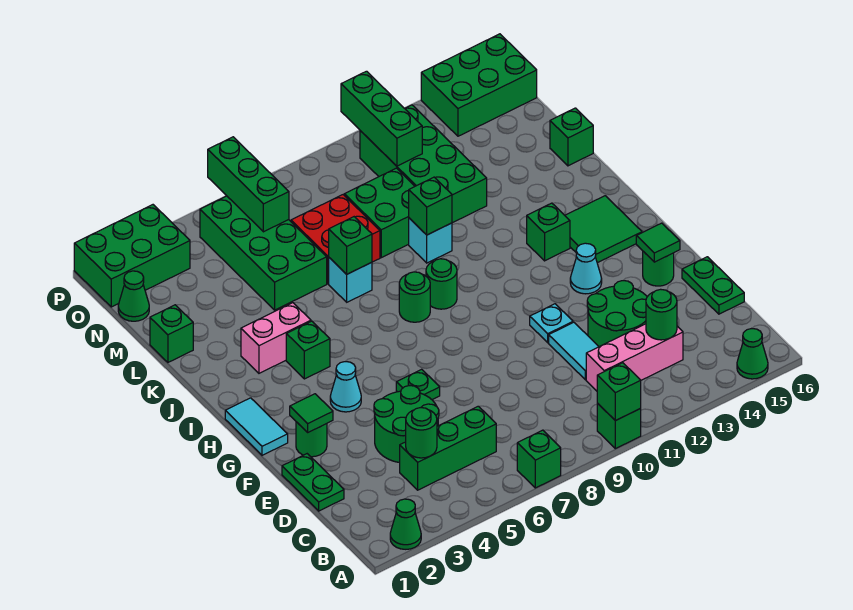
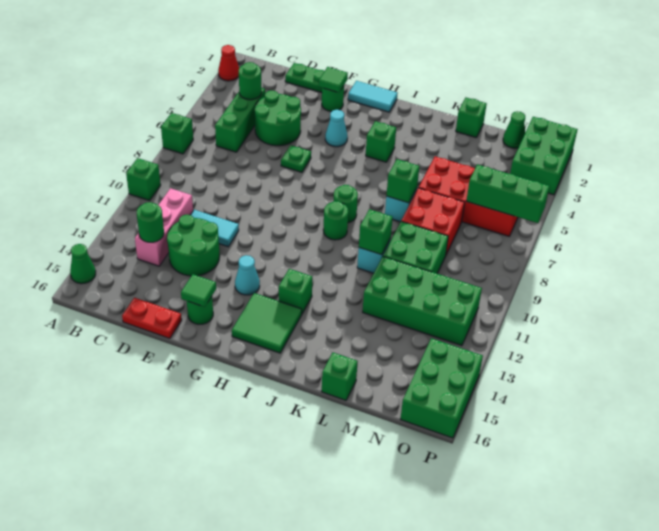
green cone A2 level 1 -> red cone A2 level 1
green brick A10 level 2 -> none
green plate D16:E16 level 1 -> red plate D16:E16 level 1
cyan plate F11 level 1 -> none
pink brick J3:J4 level 1 -> none
green brick L5:O6 level 1 -> red brick L5:O6 level 1
green brick N11:P11 level 2 -> none

